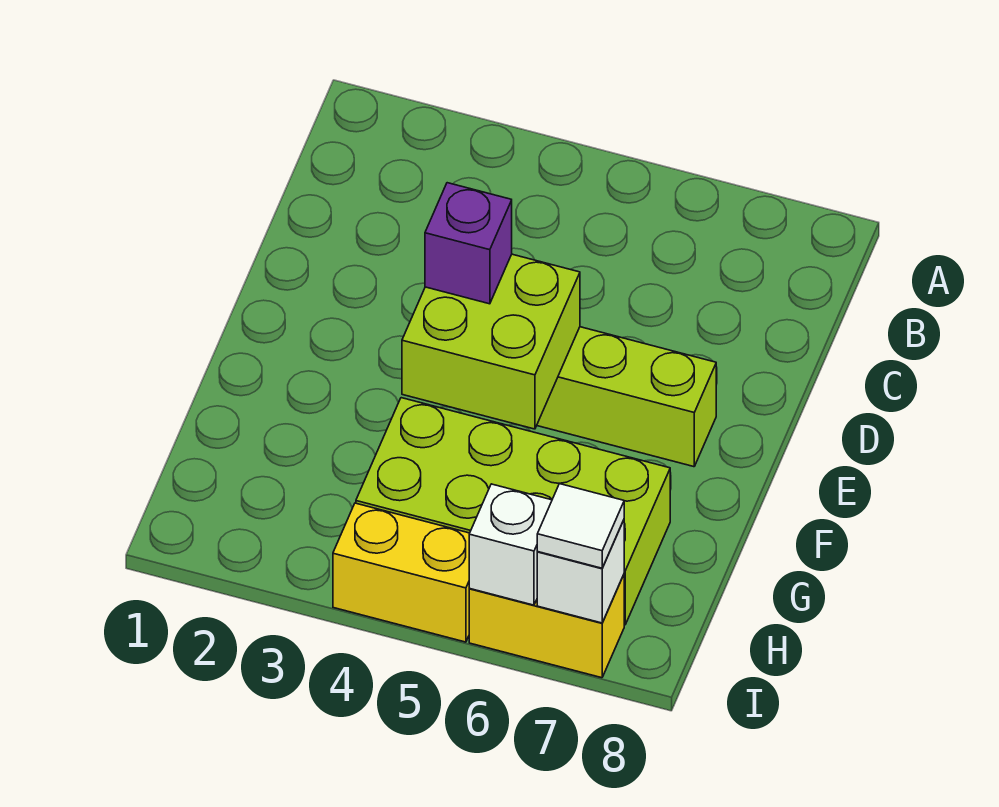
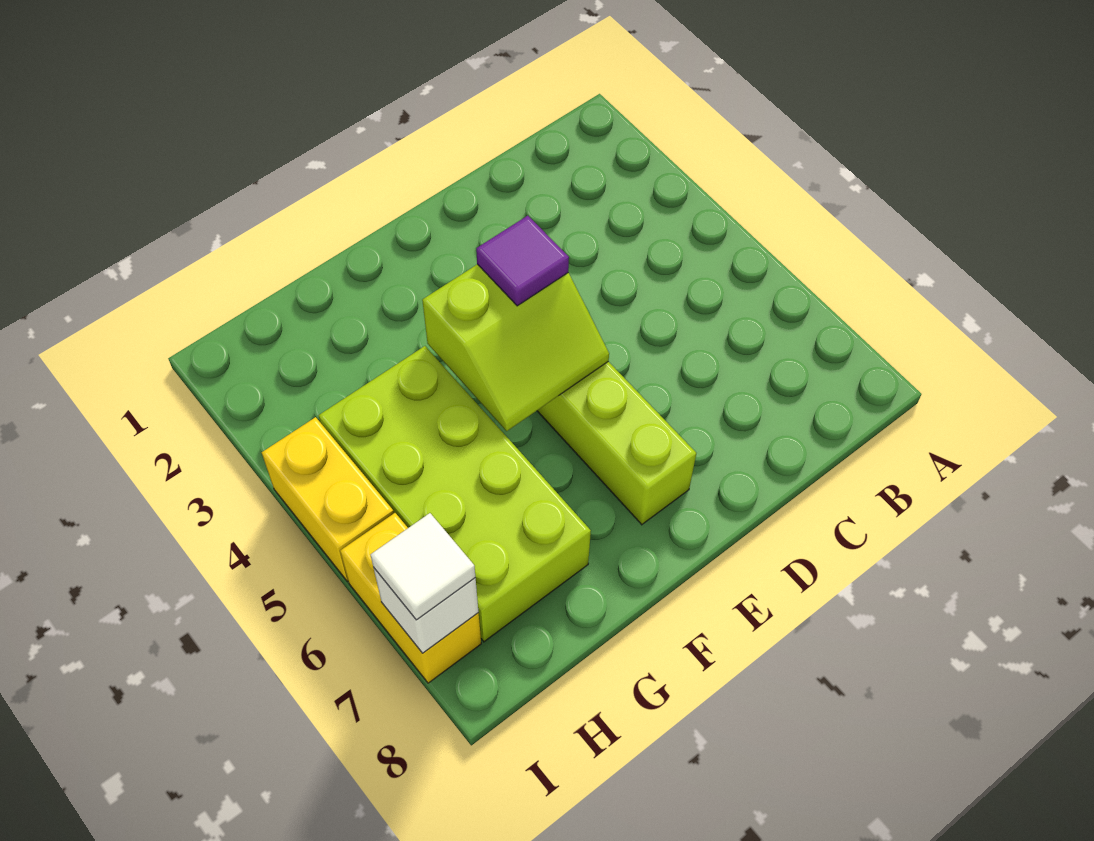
lime brick E4:F5 level 2 -> lime slope E4:F5 level 2 top 4
purple brick E4 level 3 -> purple tile E4 level 3
white brick I6 level 2 -> none

